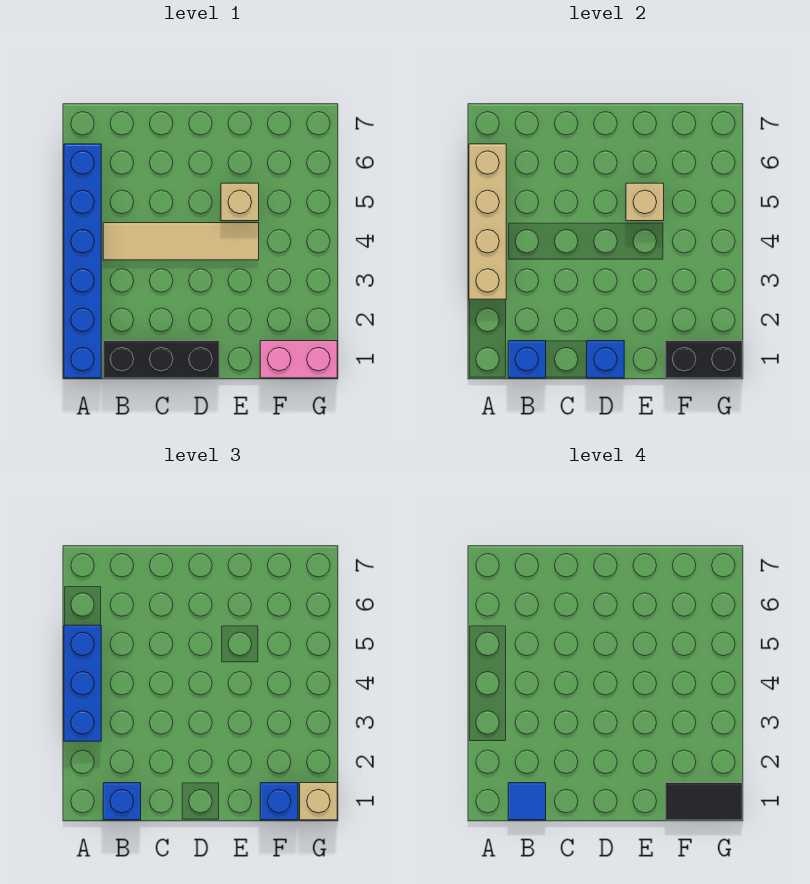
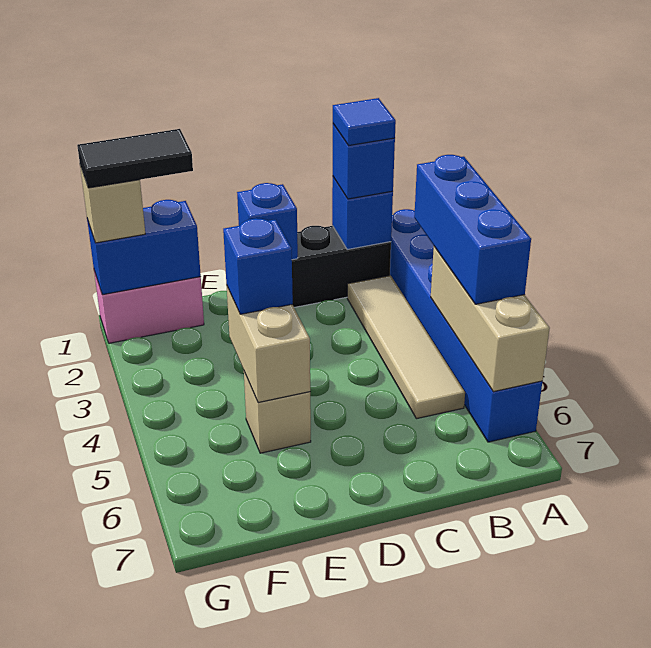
tan brick A3:A6 level 2 -> tan brick A4:A6 level 2
tan tile B4:E4 level 1 -> tan tile B2:B5 level 1
tan brick E5 level 2 -> tan brick E4:E5 level 2
black brick F1:G1 level 2 -> blue brick F1:G1 level 2
blue brick F1 level 3 -> blue brick E4 level 3

